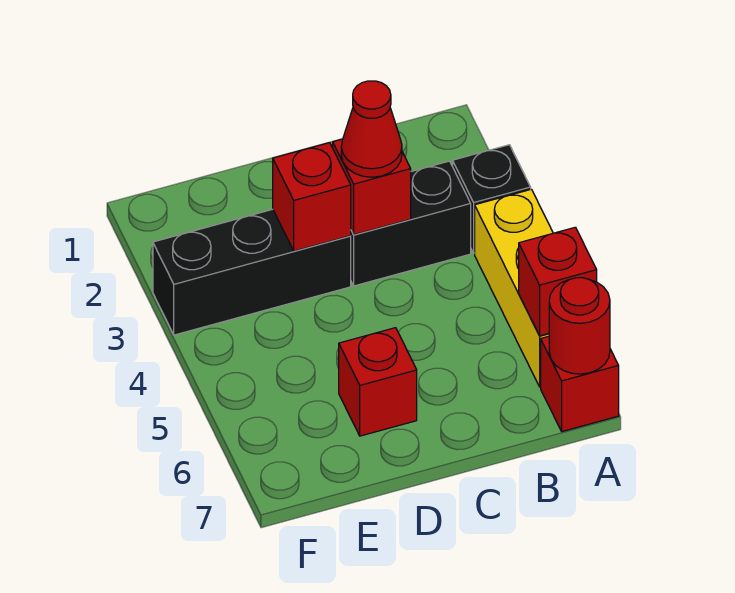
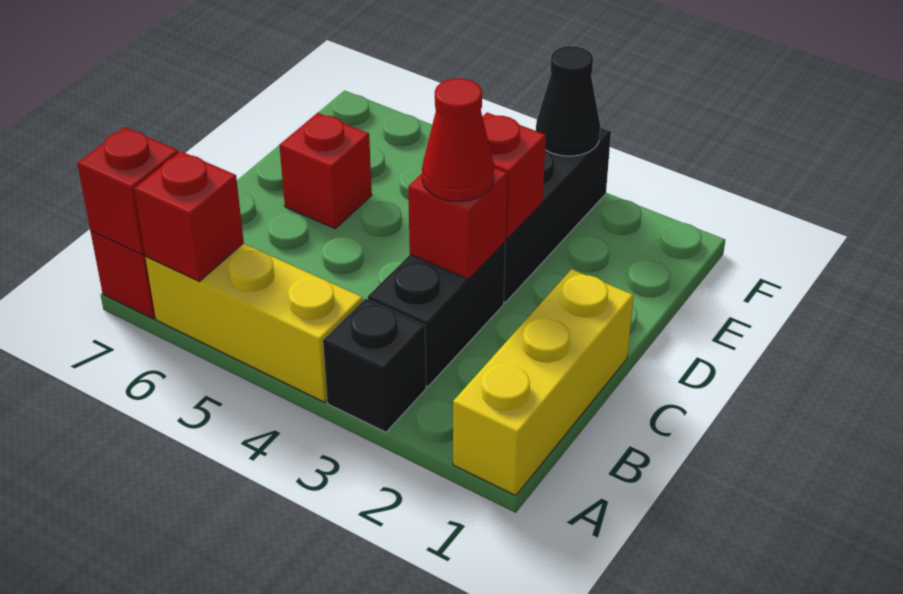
none -> yellow brick A1:C1 level 1
red round brick A7 level 2 -> red brick A7 level 2
none -> black cone F3 level 2

